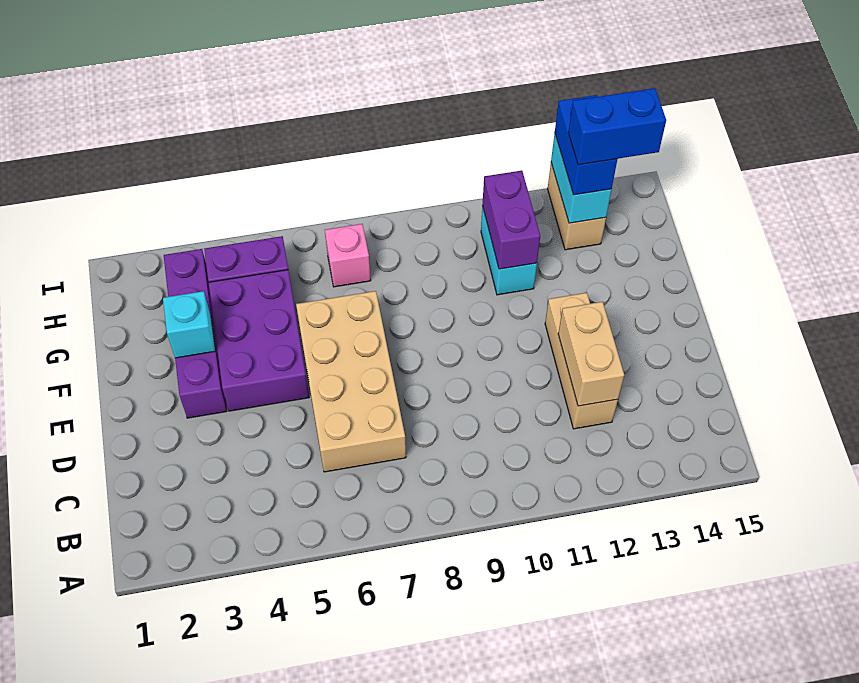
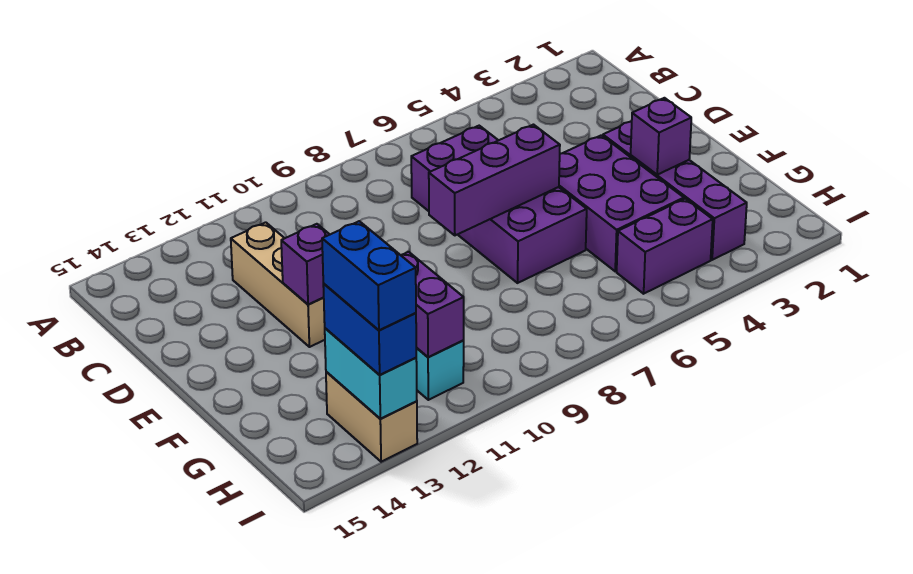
tan brick C6:F7 level 1 -> purple brick C6:F7 level 1
tan brick C12:D12 level 2 -> none
none -> purple brick E6:E8 level 2
none -> purple brick E12 level 2
cyan brick F3 level 2 -> purple brick F3 level 2
pink brick H7 level 1 -> none
blue brick H13:H14 level 4 -> blue brick H13:I13 level 4

